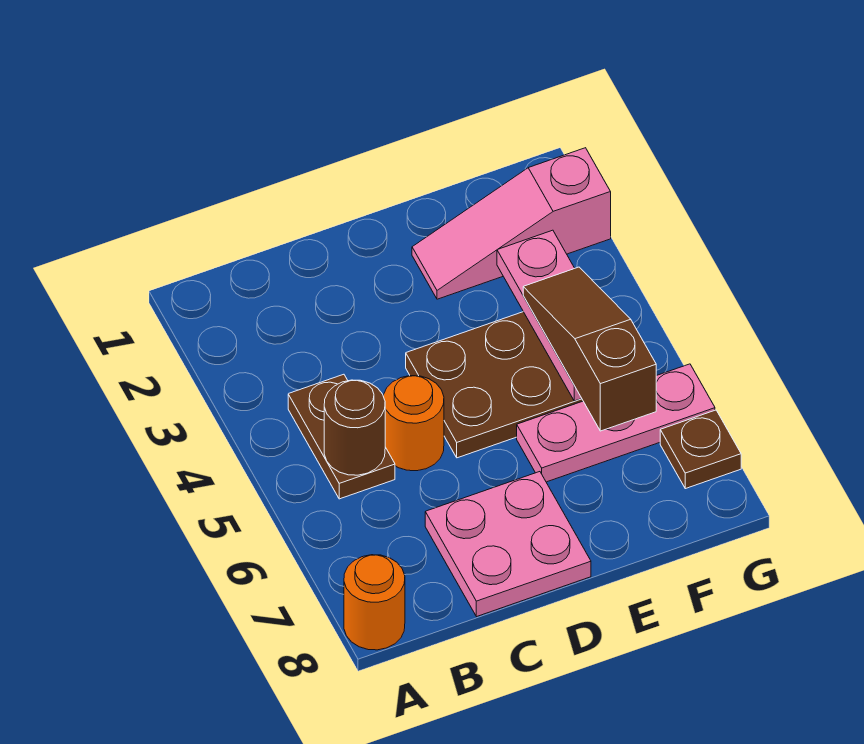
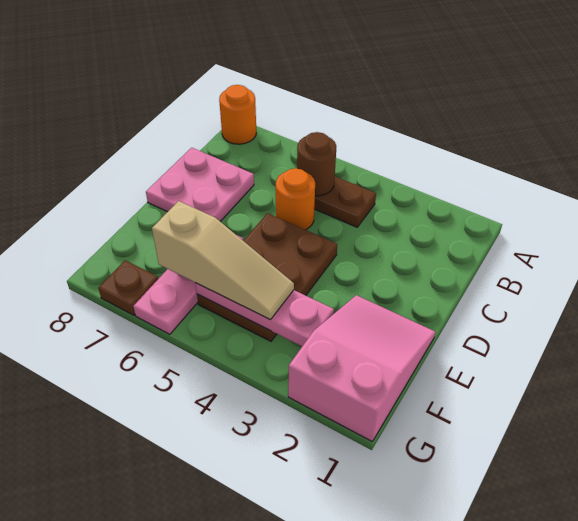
pink slope E2:G2 level 1 top G -> pink slope E1:G2 level 1 top G
brown slope F4:F6 level 3 top 6 -> tan slope F4:F6 level 3 top 6

